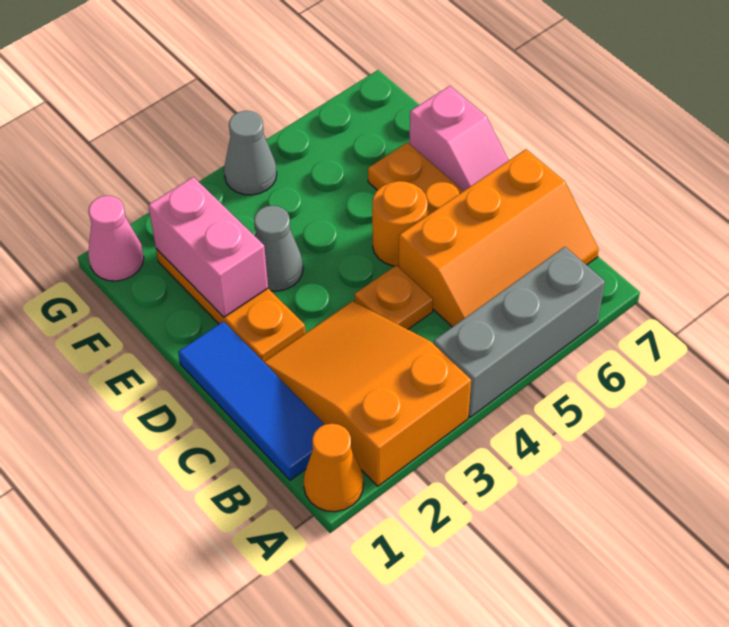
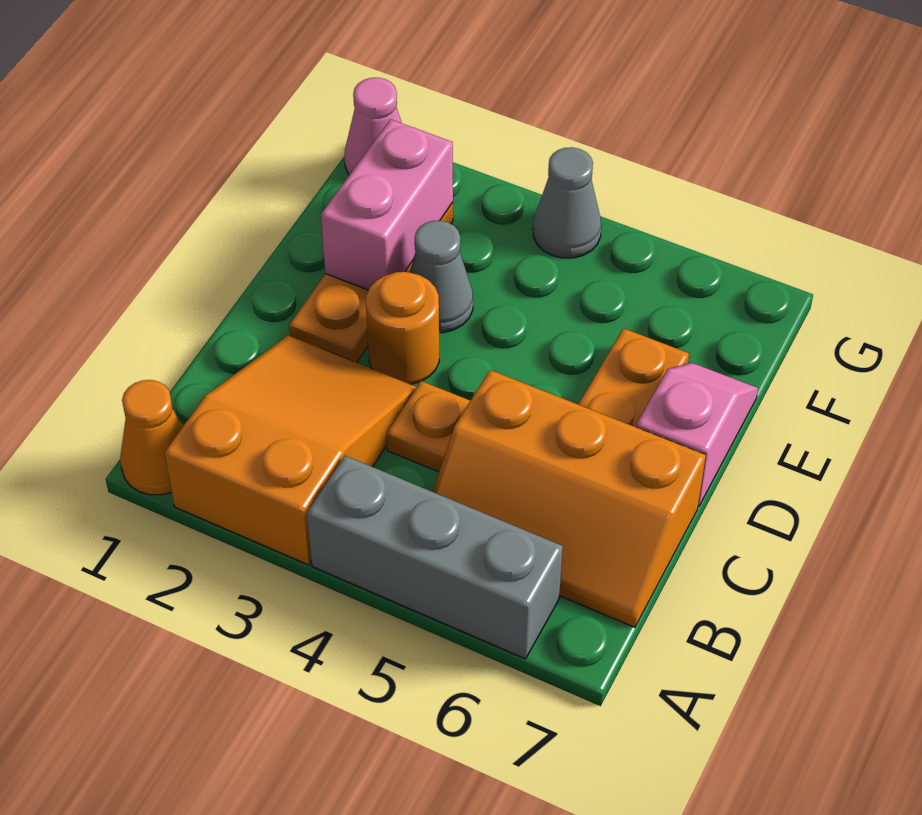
blue tile B1:D1 level 1 -> none
orange round brick D5 level 1 -> orange round brick D3 level 1
pink slope D7:E7 level 1 top E -> pink slope D7:E7 level 1 top D

